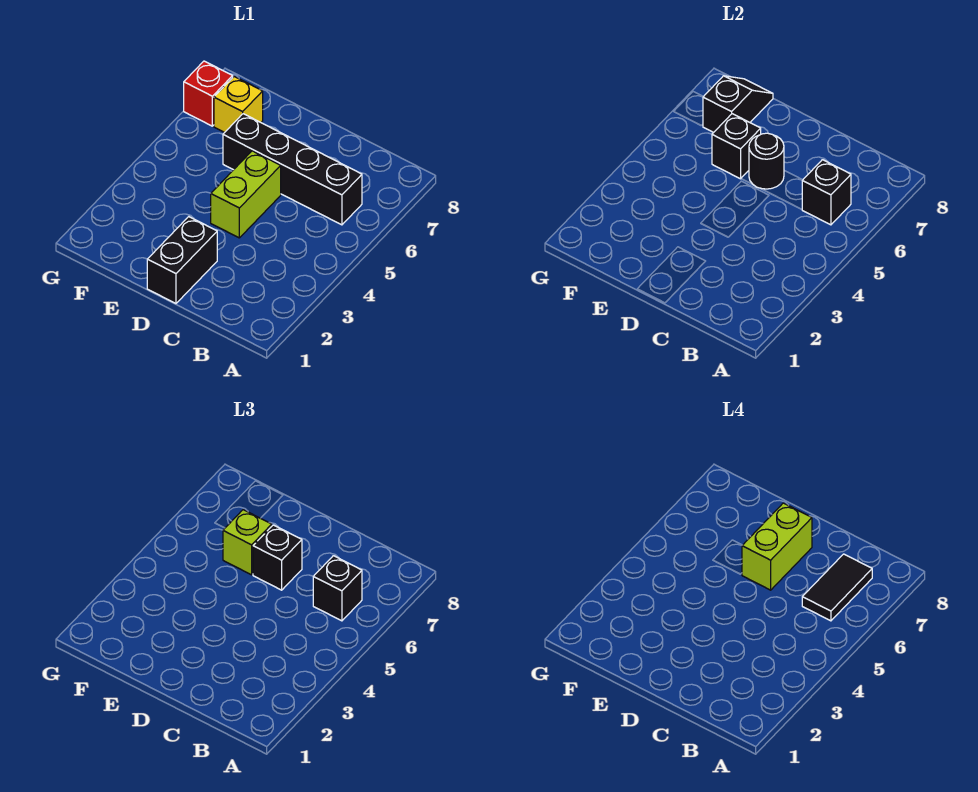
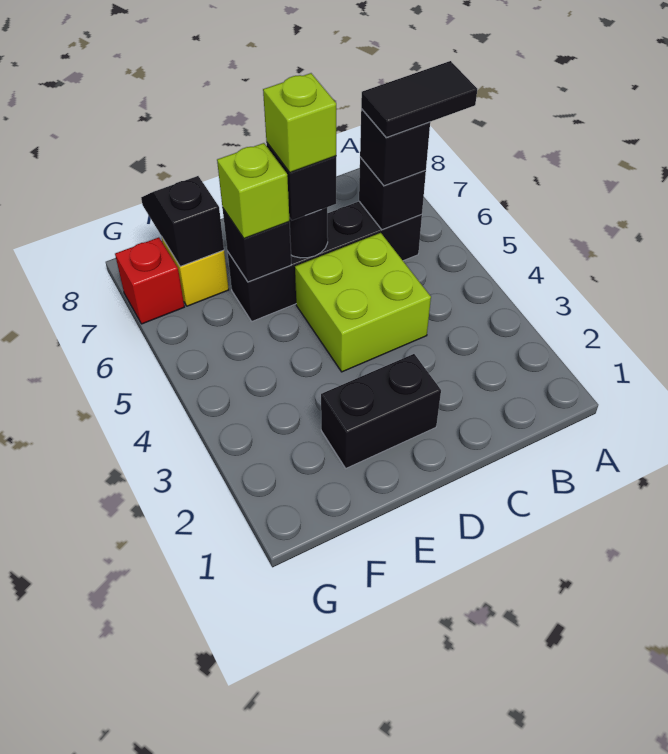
black tile B6:B7 level 4 -> black tile A6:B6 level 4
black brick D1:D2 level 1 -> black brick D2:E2 level 1
lime brick D4:D5 level 1 -> lime brick C4:D5 level 1
lime brick D6:D7 level 4 -> lime brick D6 level 4

